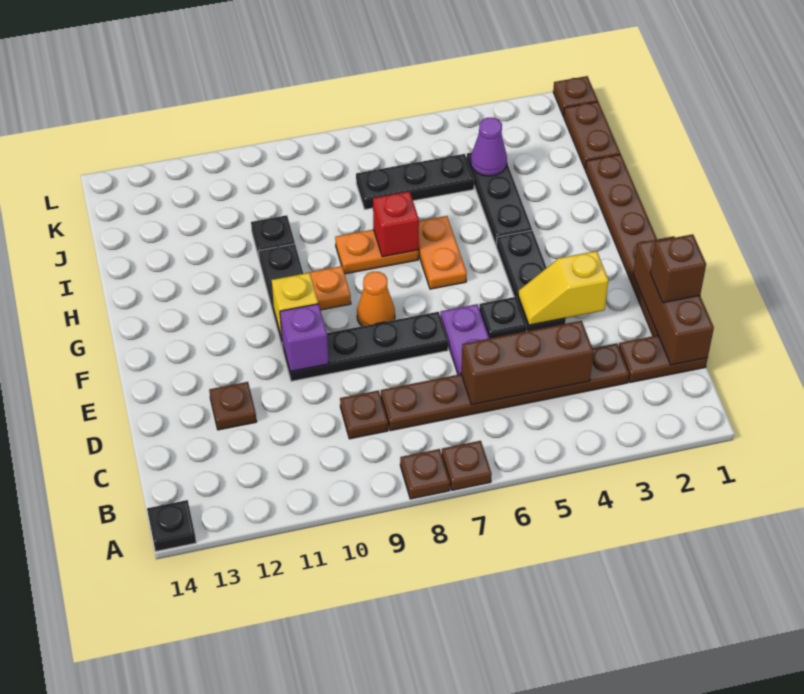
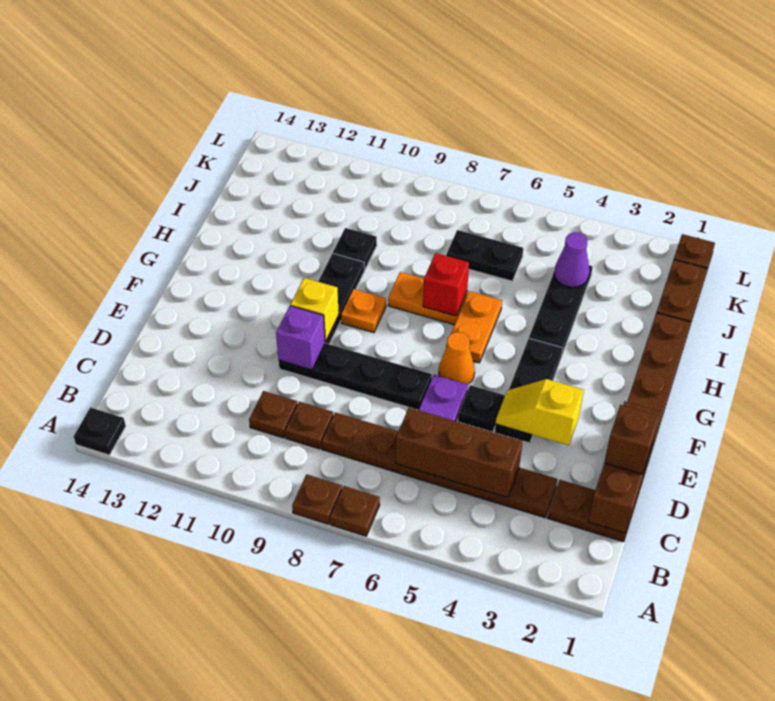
brown plate D12 level 1 -> brown plate C10 level 1
orange cone F8 level 1 -> orange cone F6 level 1
black plate J5:J7 level 1 -> black plate J6:J7 level 1

